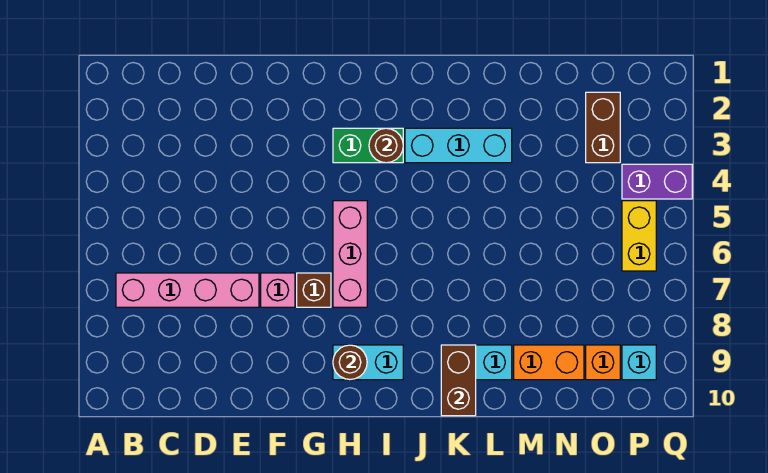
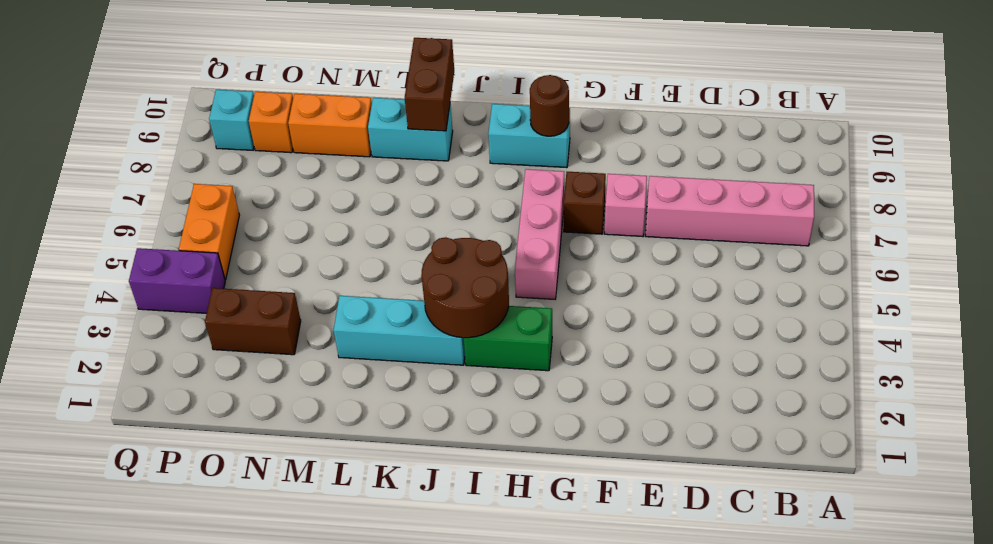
brown round brick I3 level 2 -> brown round brick I3:J4 level 2
brown brick O2:O3 level 1 -> brown brick N3:O3 level 1
yellow brick P5:P6 level 1 -> orange brick P5:P6 level 1

